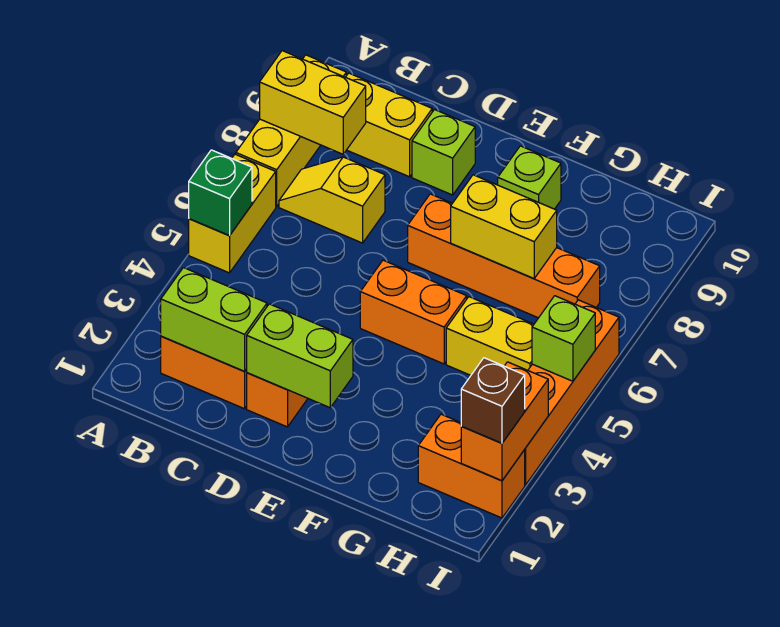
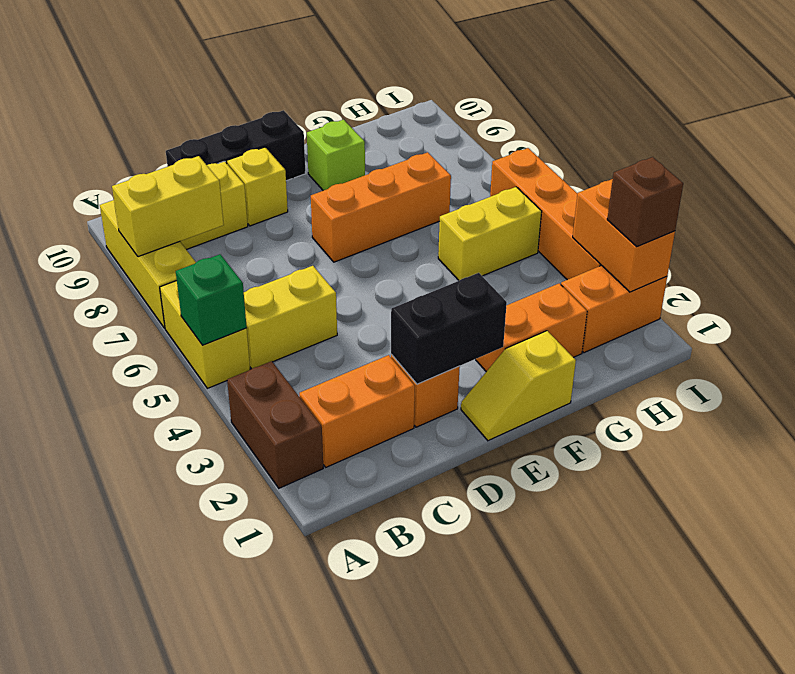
none -> brown brick A2:A3 level 1
lime brick B2:C2 level 2 -> none
yellow slope B7:C7 level 1 top C -> yellow slope E1:F1 level 1 top F
none -> black brick C10:E10 level 1
lime brick D2:E2 level 2 -> black brick D2:E2 level 2
lime brick D9 level 1 -> yellow brick D9 level 1
orange brick E5:F5 level 1 -> orange brick F2:G2 level 1
orange brick E7:H7 level 1 -> orange brick E7:G7 level 1
yellow brick F7:G7 level 2 -> yellow brick B5:C5 level 1
lime brick I5 level 2 -> none

